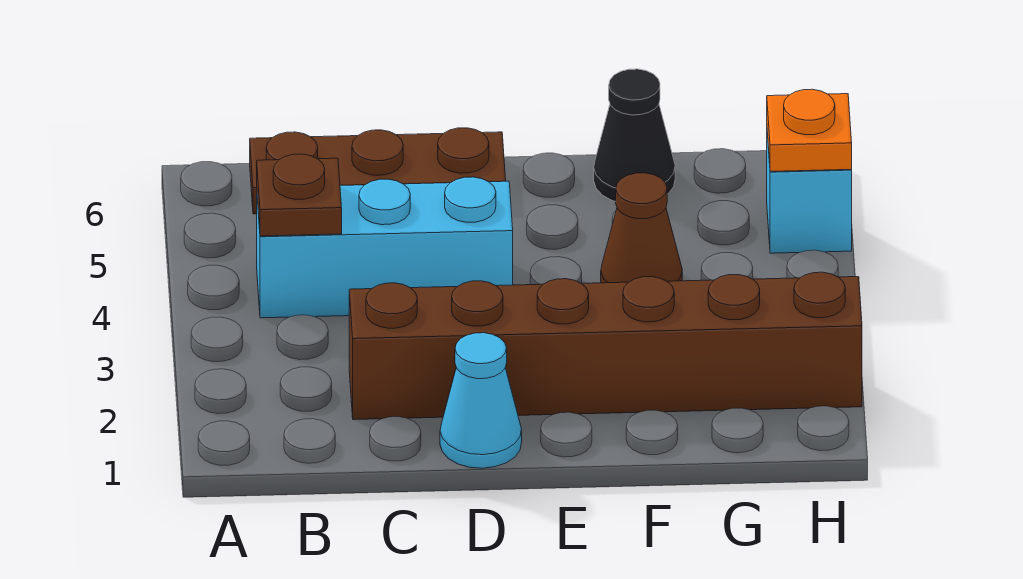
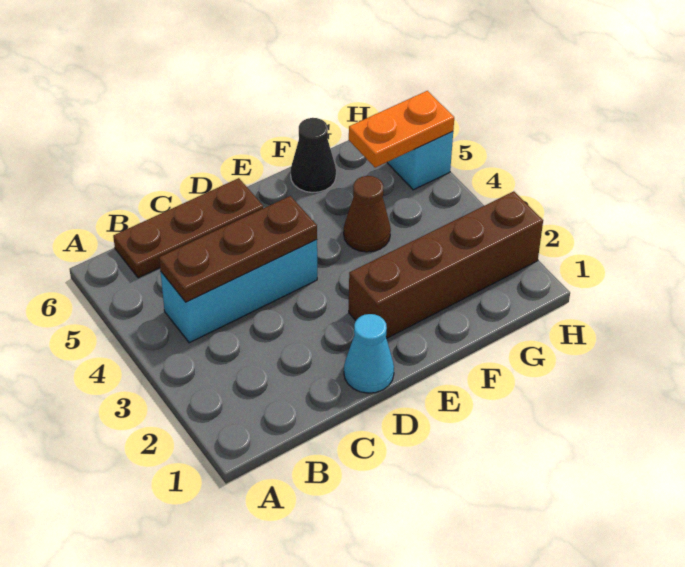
brown plate B4 level 2 -> brown plate B4:D4 level 2
brown brick C2:H2 level 1 -> brown brick E2:H2 level 1
orange plate H5 level 2 -> orange plate G5:H5 level 2

